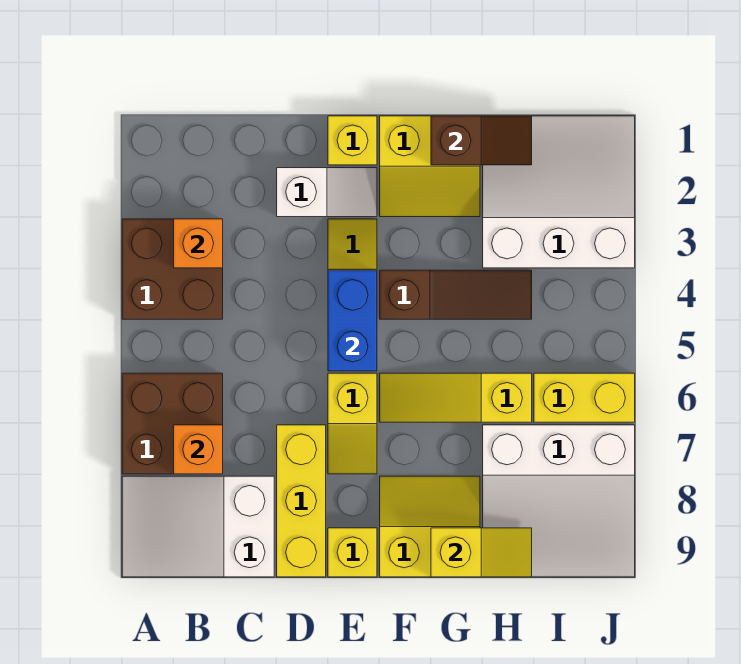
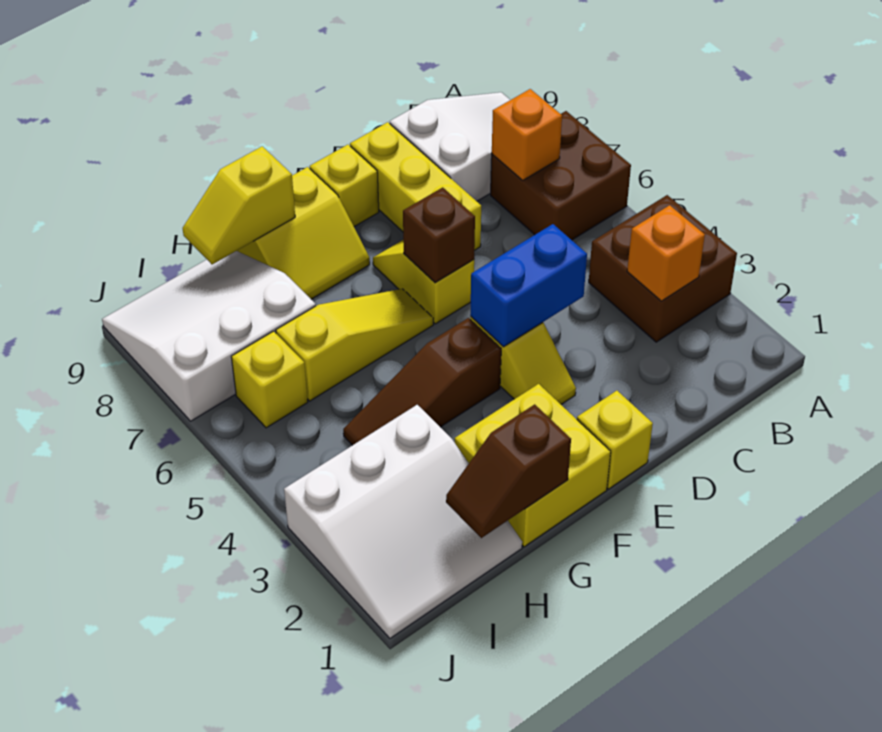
white slope D2:E2 level 1 top D -> none
blue brick E4:E5 level 2 -> blue brick D4:E4 level 2
none -> brown brick E6 level 2
yellow slope F1:G2 level 1 top 1 -> yellow brick F1:G2 level 1
yellow brick I6:J6 level 1 -> yellow brick I6 level 1

